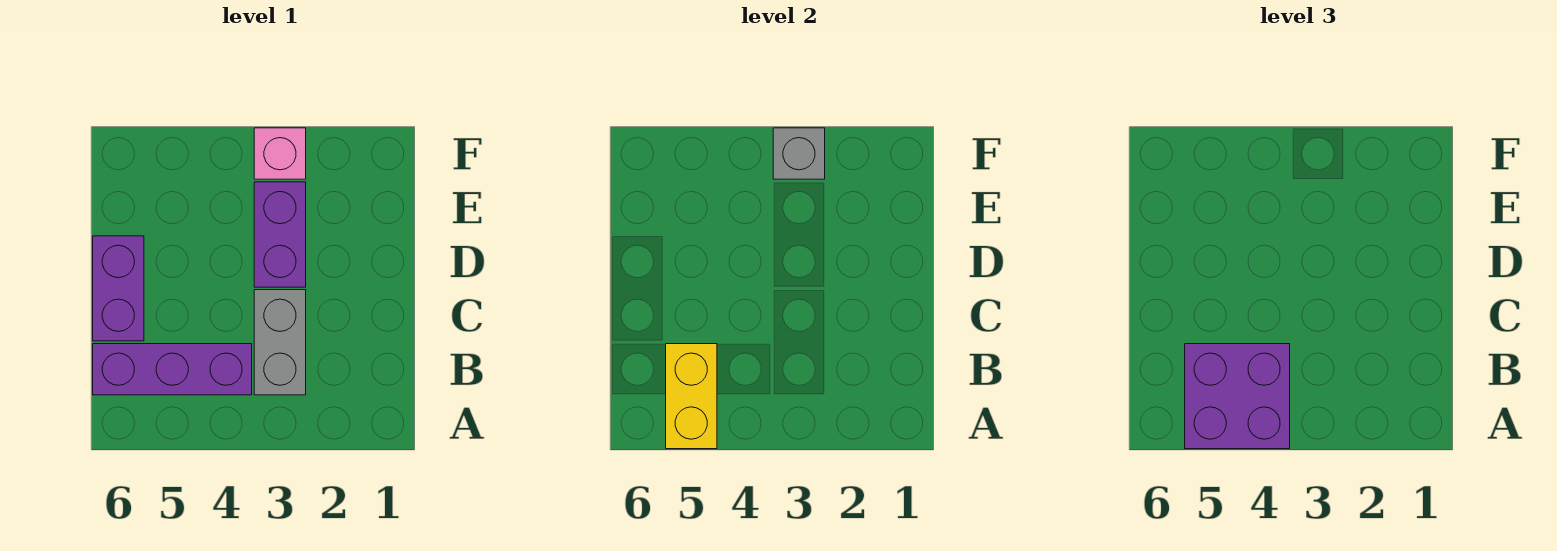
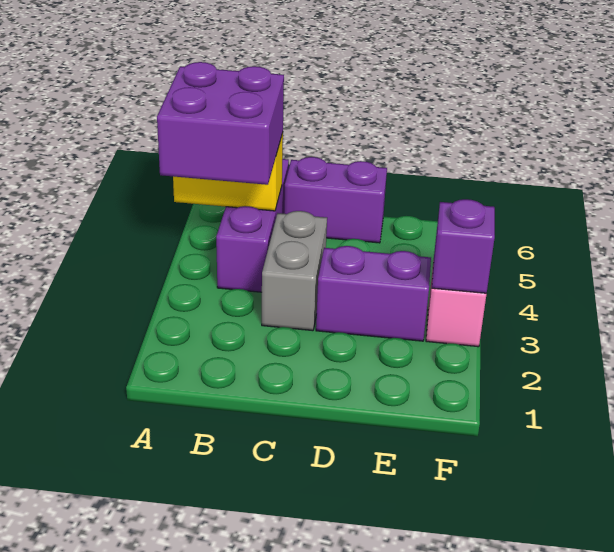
grey brick B3:C3 level 1 -> grey brick C3:C4 level 1
grey brick F3 level 2 -> purple brick F3 level 2

